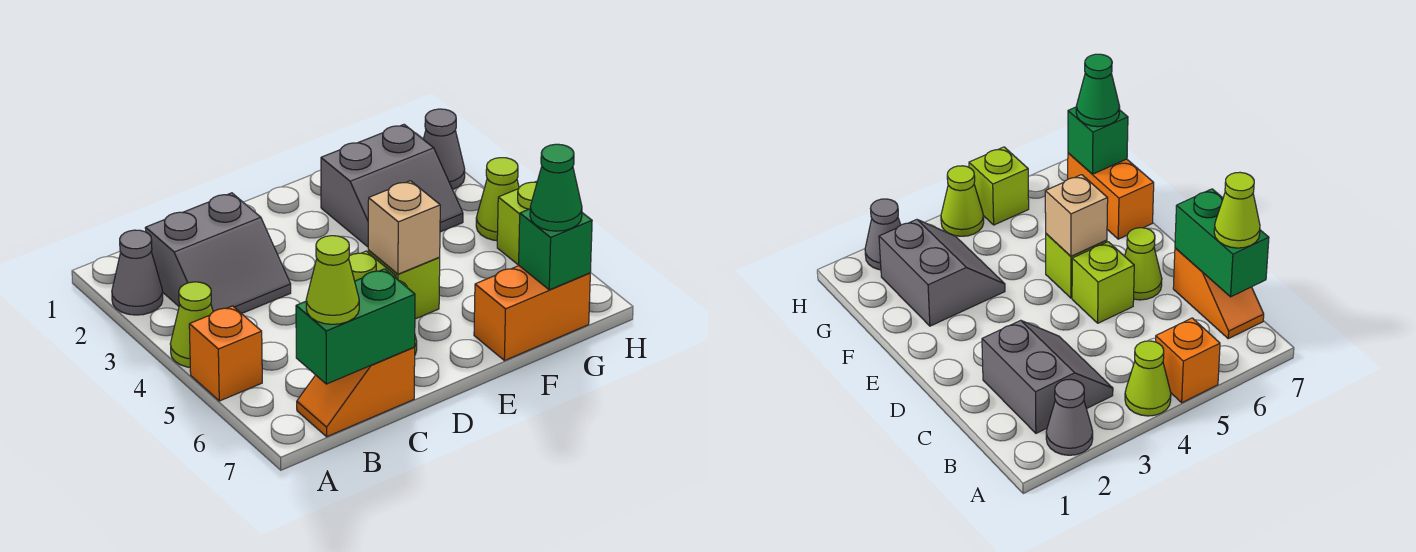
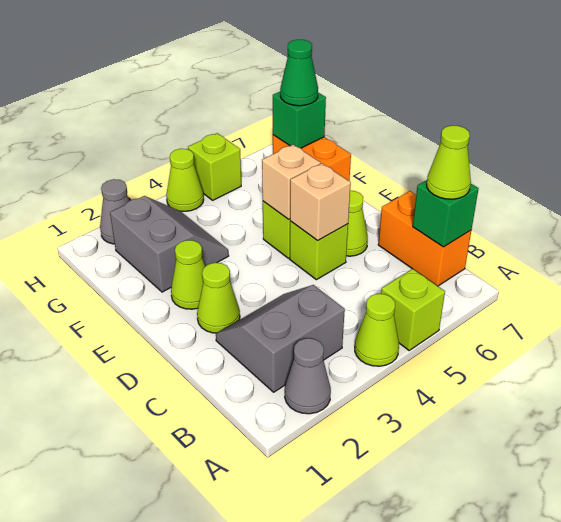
orange brick A5 level 1 -> lime brick A5 level 1
grey slope B2:C3 level 1 top 2 -> grey slope B2:C3 level 1 top B
orange slope B7:C7 level 1 top C -> orange brick B7:C7 level 1
green brick B7:C7 level 2 -> green brick B7 level 2
none -> lime cone D2 level 1
none -> tan brick D5 level 2
none -> lime cone E2 level 1

